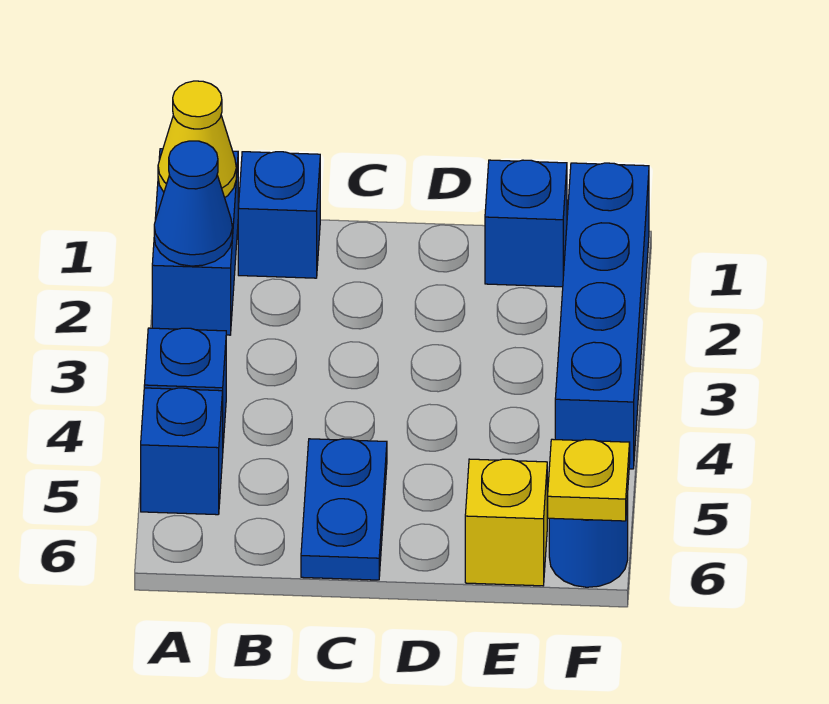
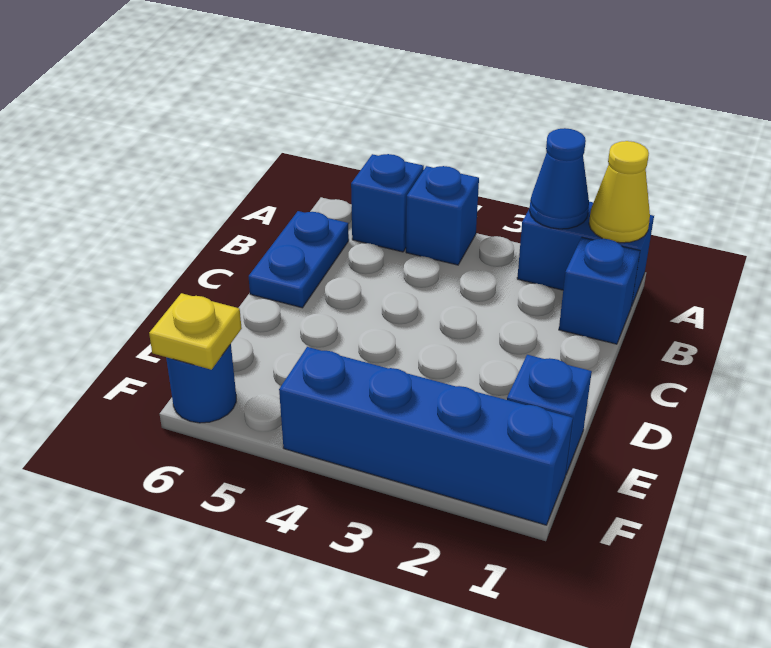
blue plate C5:C6 level 1 -> blue plate B6:C6 level 1
yellow brick E6 level 1 -> none

